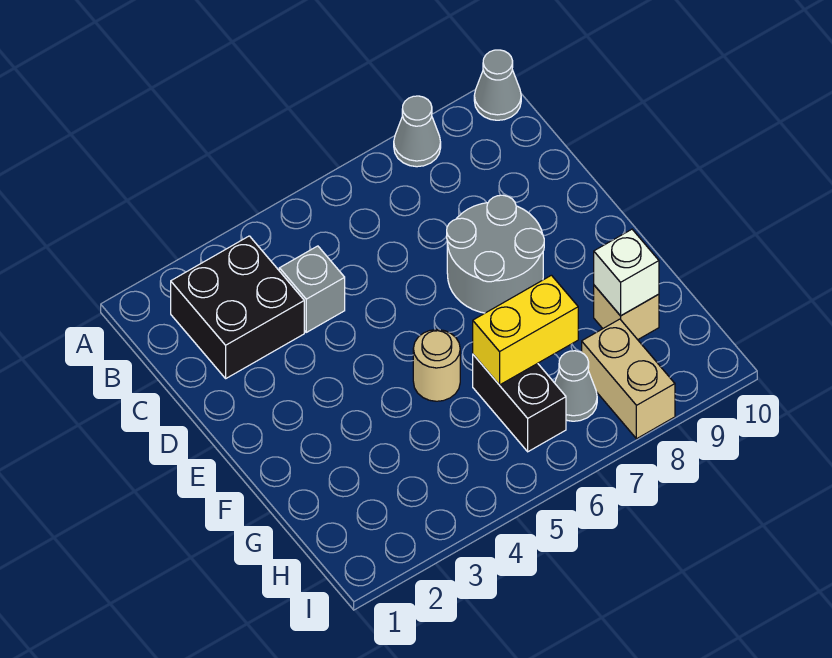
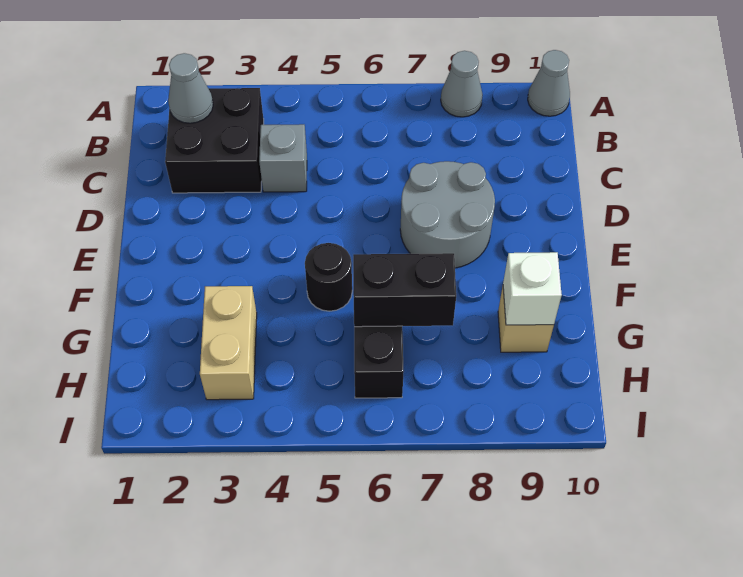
tan round brick F5 level 1 -> black round brick F5 level 1
yellow brick G6:G7 level 2 -> black brick G6:G7 level 2
grey cone H7 level 1 -> grey cone B2 level 2
tan brick H8:I8 level 1 -> tan brick G3:H3 level 1

